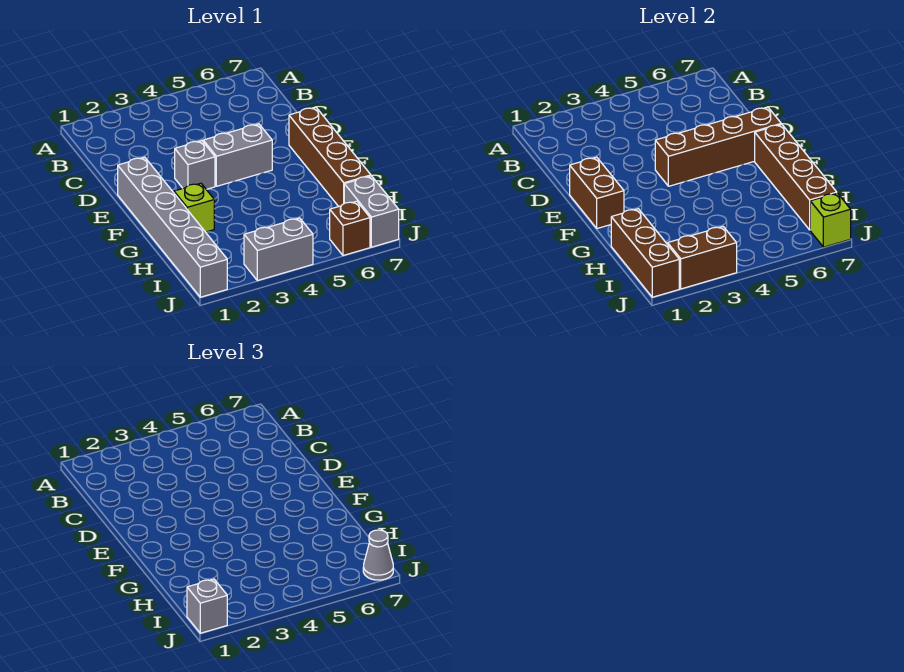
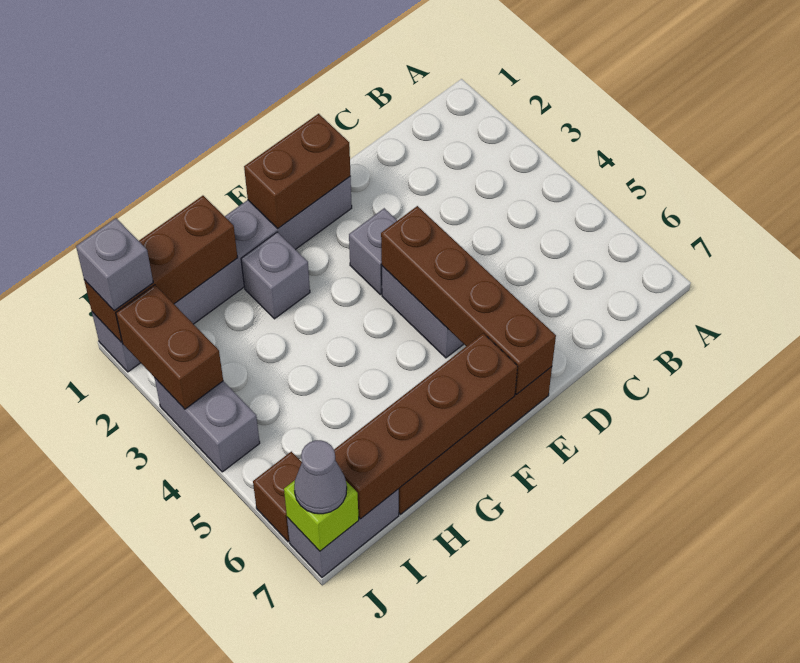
lime brick G2 level 1 -> grey brick G2 level 1

